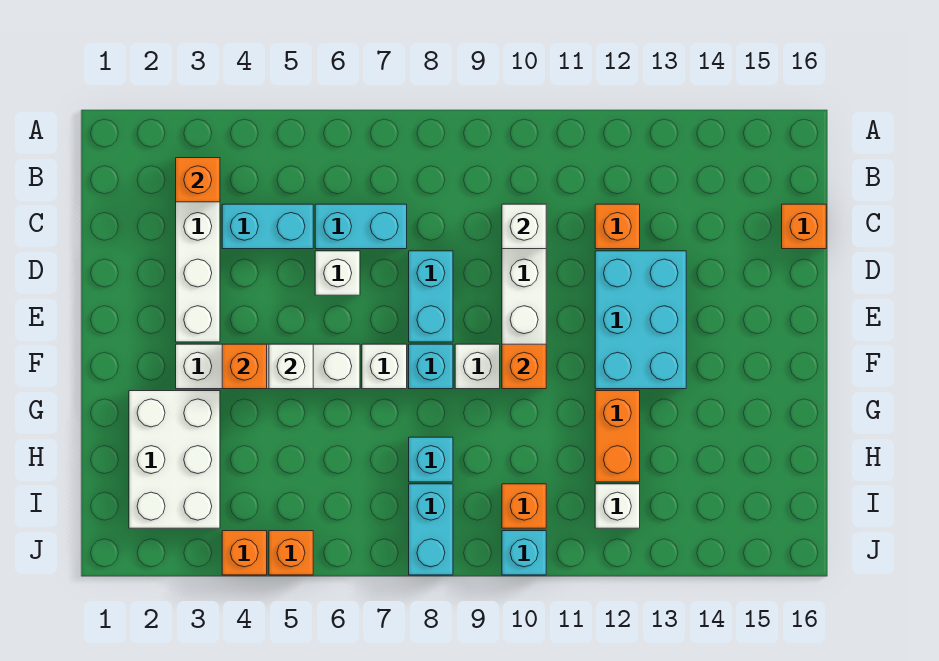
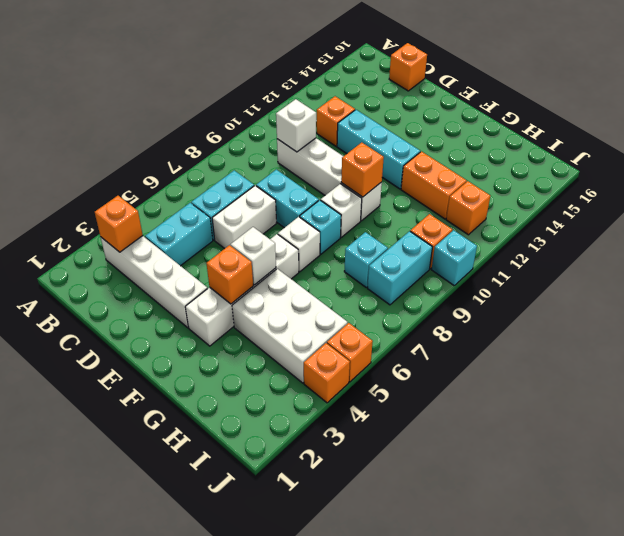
white brick D6 level 1 -> white brick D6:D7 level 1
cyan brick D12:F13 level 1 -> cyan brick D12:F12 level 1
white brick G2:I3 level 1 -> white brick G4:I5 level 1
cyan brick I8:J8 level 1 -> cyan brick I8:I9 level 1
white brick I12 level 1 -> orange brick I12 level 1

